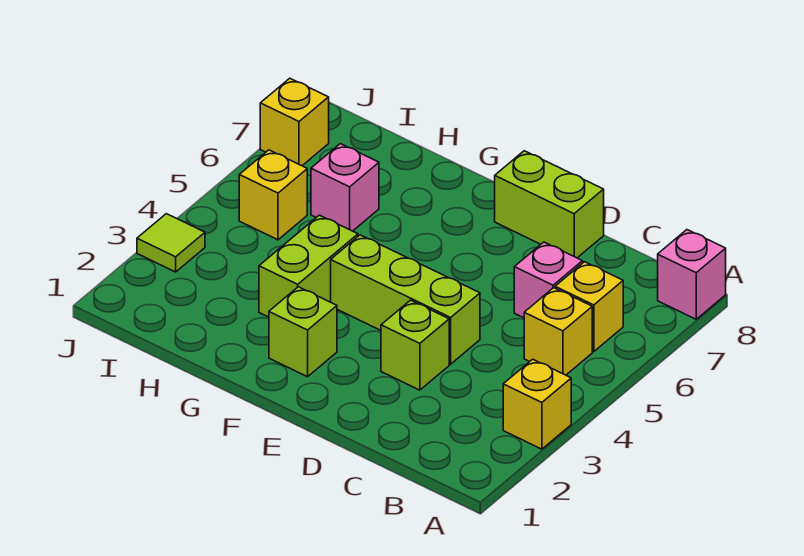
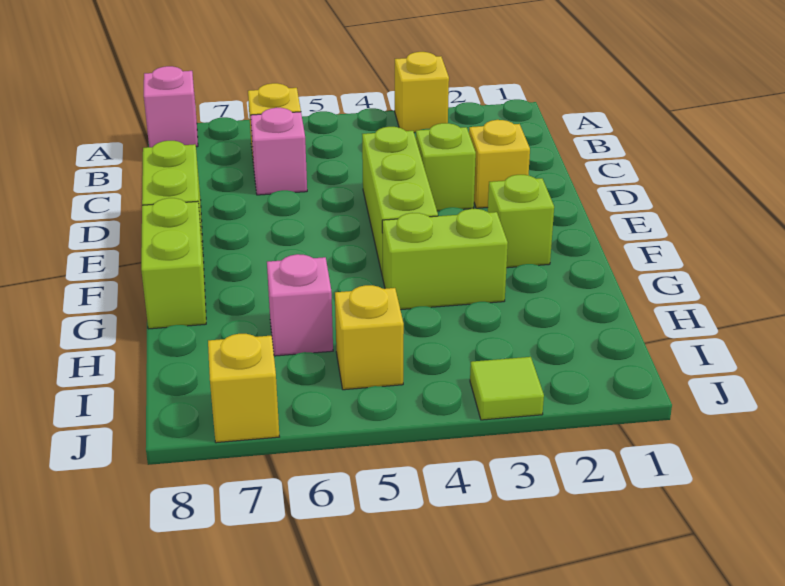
yellow brick B5 level 1 -> yellow brick D2 level 1
none -> lime brick F8:G8 level 1

